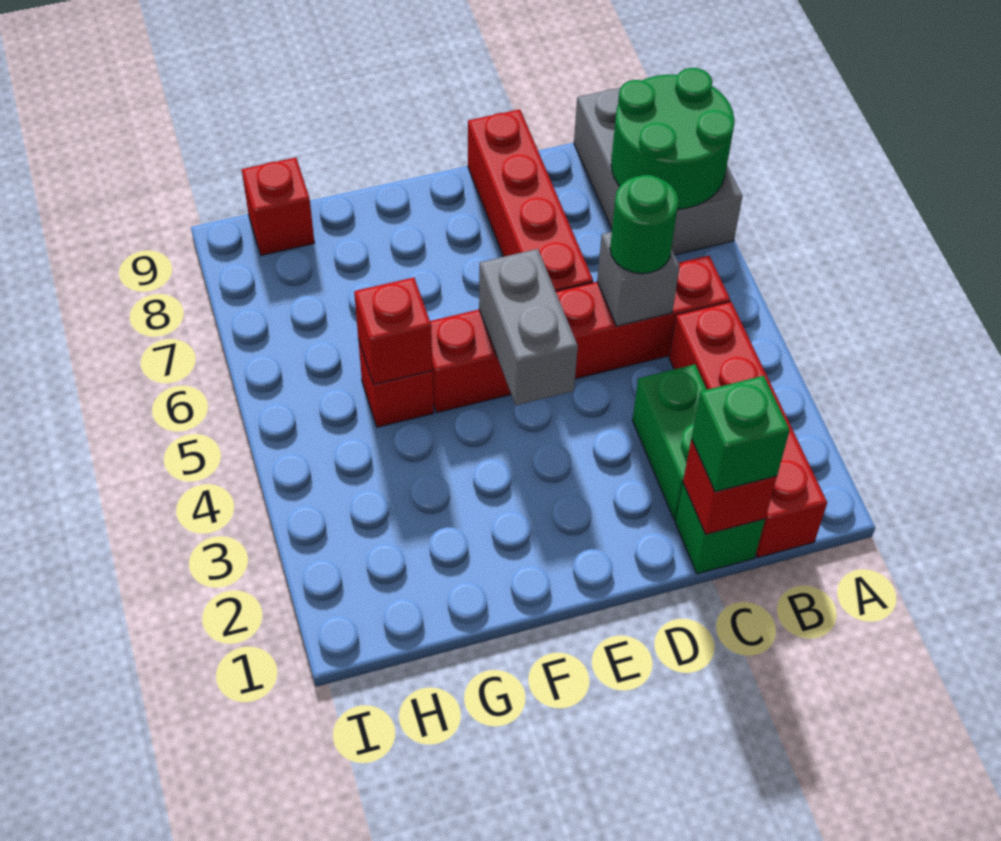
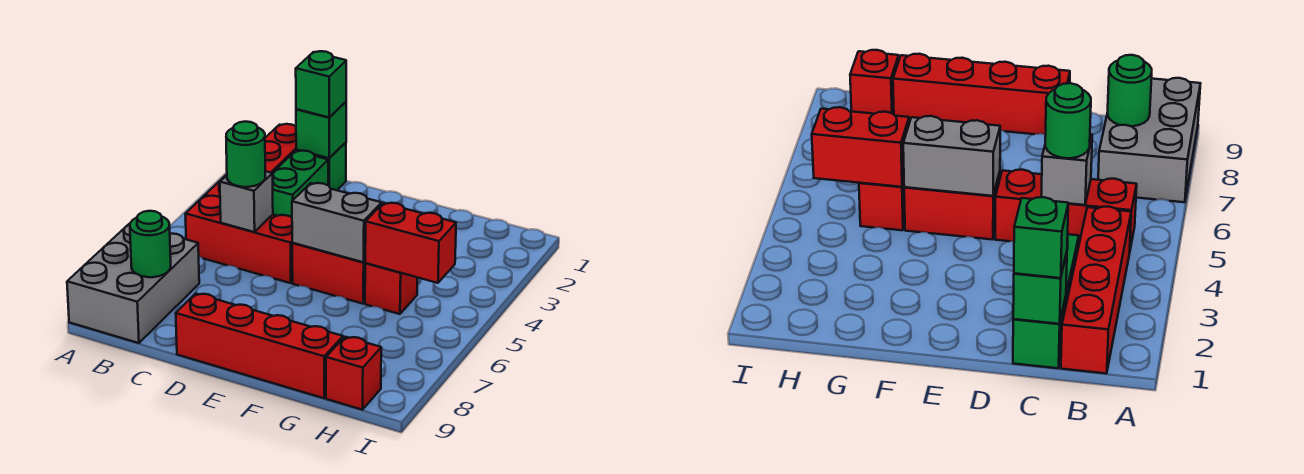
green round brick A7:B8 level 2 -> green round brick B8 level 2
red brick C1 level 2 -> green brick C1 level 2
red brick D6:D9 level 1 -> red brick D9:G9 level 1
grey brick E4:E5 level 2 -> grey brick E5:F5 level 2
red brick G5 level 2 -> red brick G5:H5 level 2

